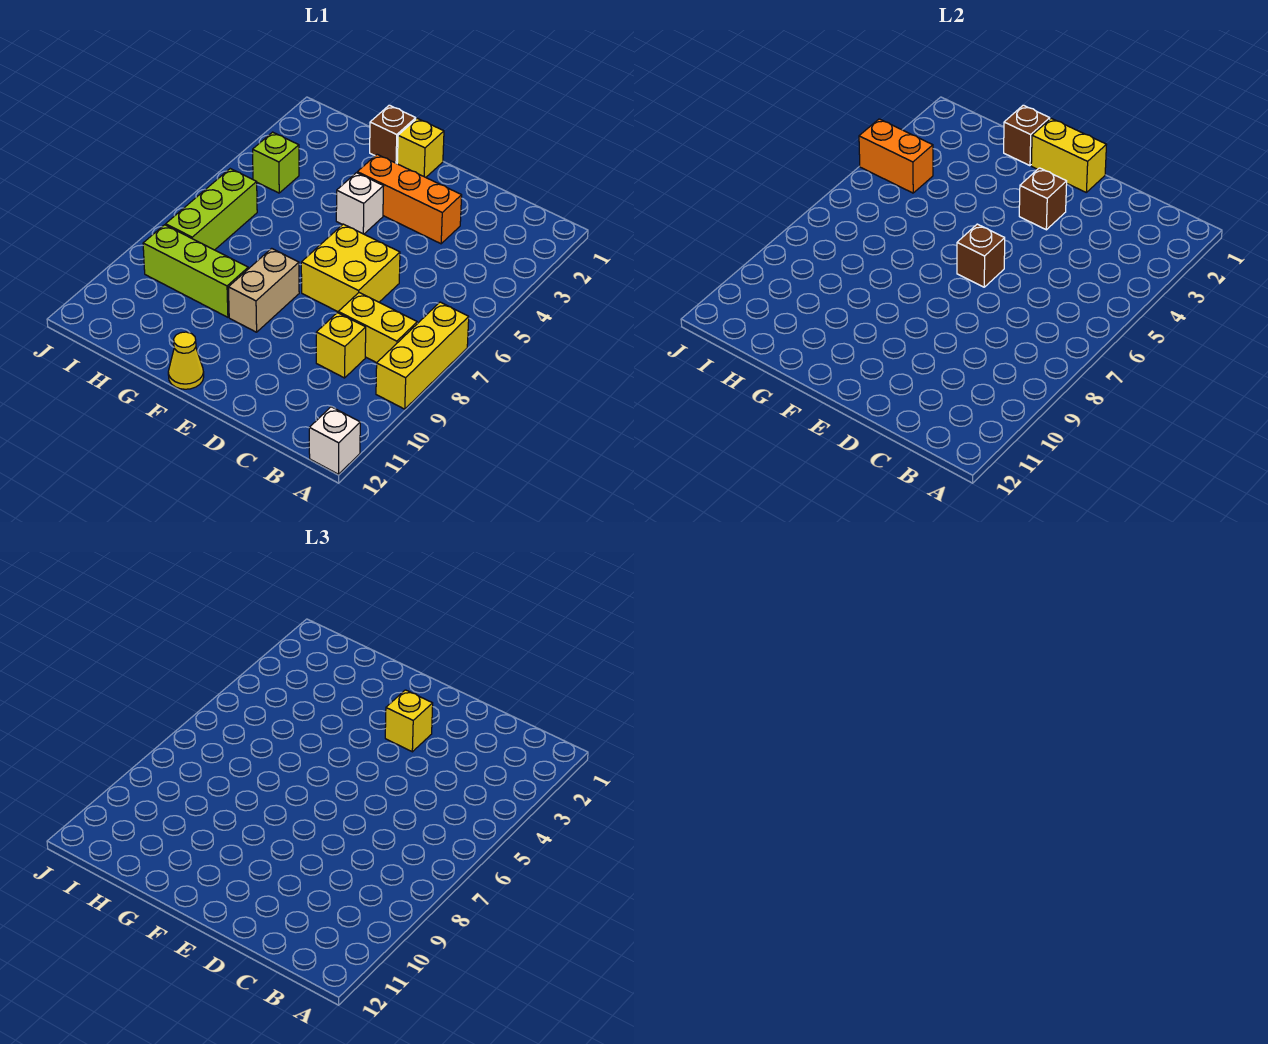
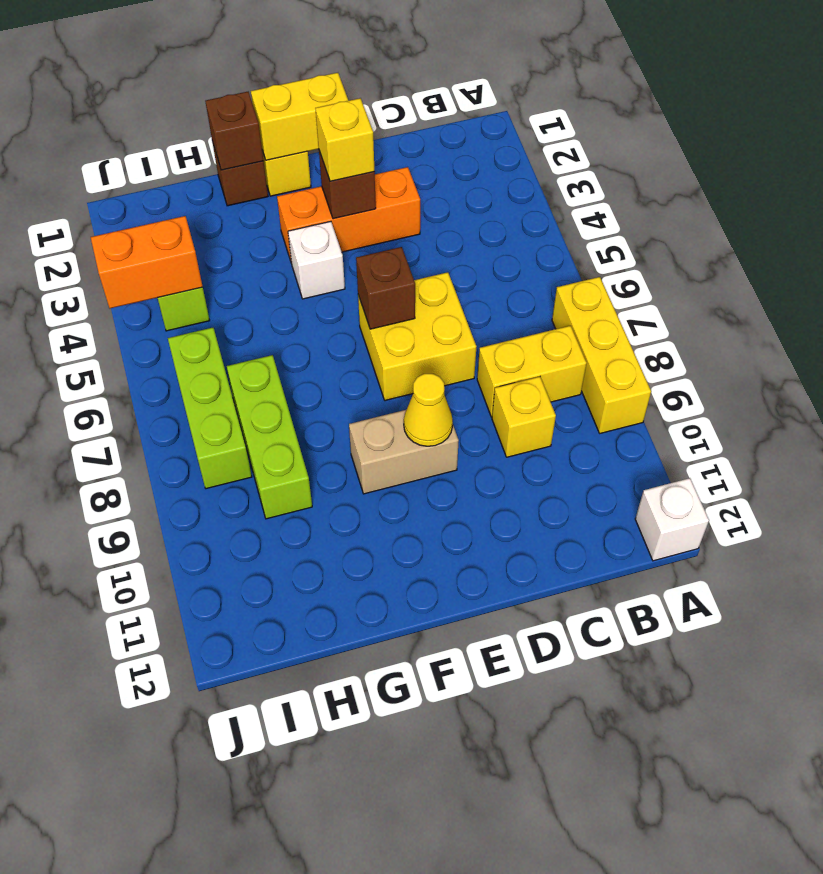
tan brick F8:F9 level 1 -> tan brick E9:F9 level 1
yellow cone F12 level 1 -> yellow cone E9 level 2
lime brick G9:I9 level 1 -> lime brick H7:H9 level 1

